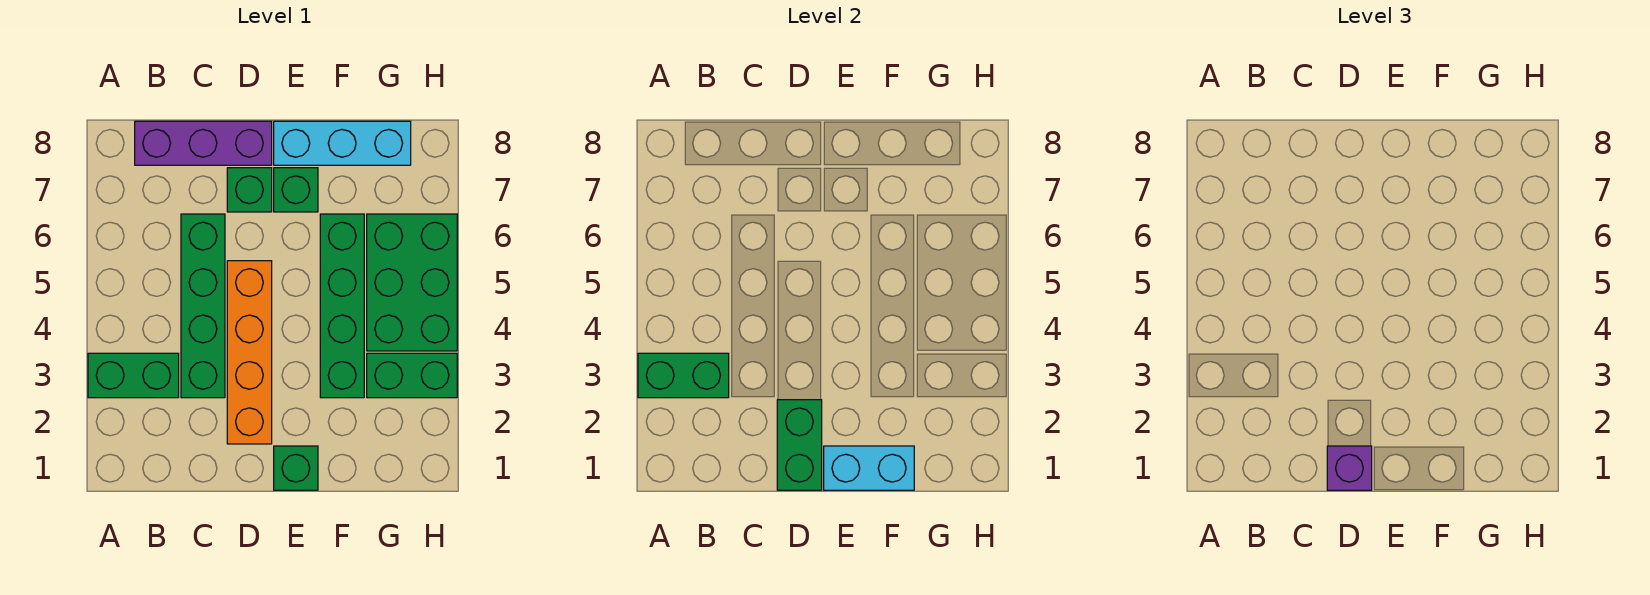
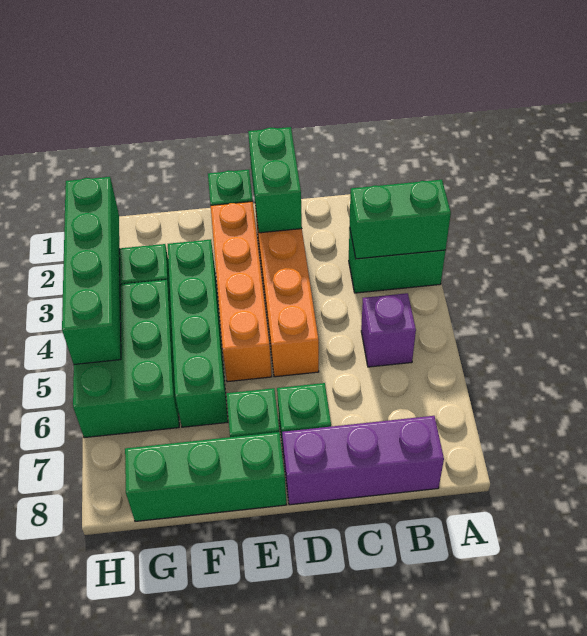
green brick C3:C6 level 1 -> green brick H2:H5 level 2
purple brick D1 level 3 -> purple brick B5 level 1
cyan brick E1:F1 level 2 -> none
none -> orange brick E2:E5 level 1
cyan brick E8:G8 level 1 -> green brick E8:G8 level 1

